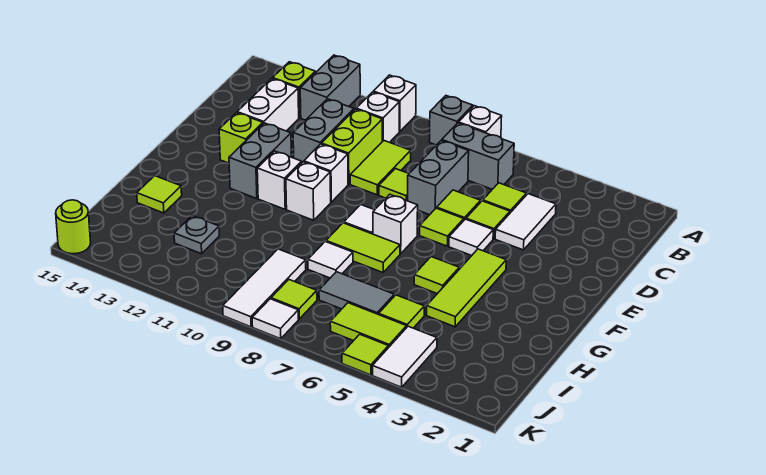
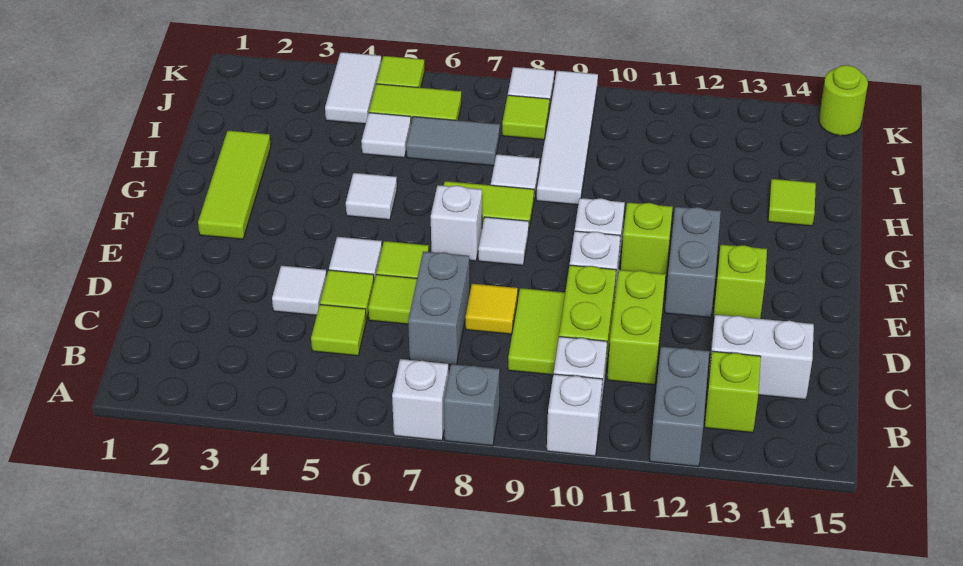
grey brick B6:B7 level 1 -> none
white tile C4:D4 level 1 -> white tile D4 level 1
grey brick C11:D11 level 1 -> lime brick C11:D11 level 1
white brick C13:D13 level 1 -> white brick C13:C14 level 1
lime tile D8 level 1 -> yellow tile D8 level 1
lime tile F4:H4 level 1 -> lime tile F2:H2 level 1
white brick F11 level 1 -> lime brick F11 level 1
lime tile G5 level 1 -> white tile G5 level 1
lime tile I5 level 1 -> white tile I5 level 1
white tile I9:K9 level 1 -> white tile H9:K9 level 1
grey plate I12 level 1 -> none

